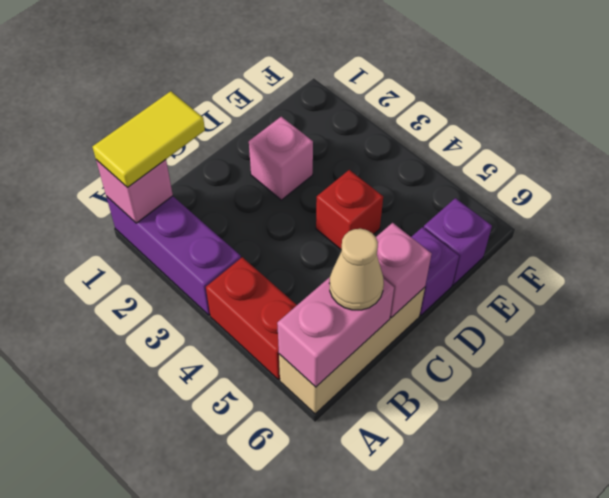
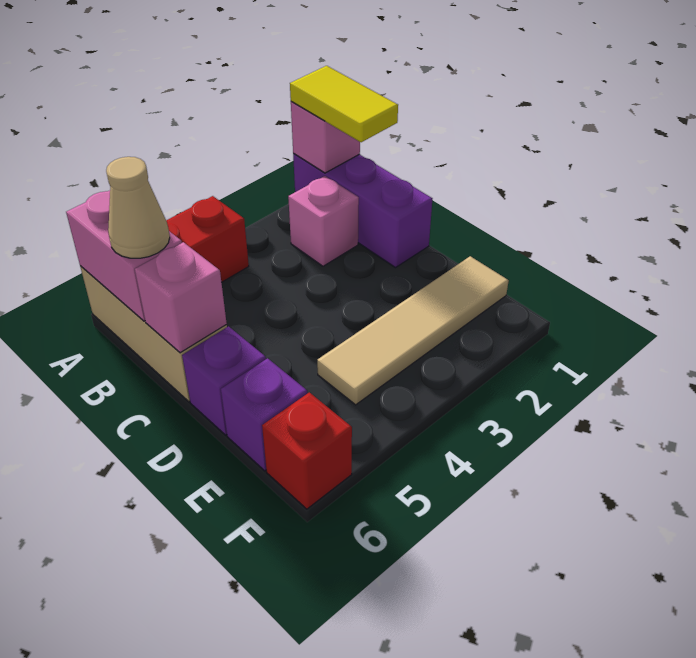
purple brick A1:A3 level 1 -> purple brick A1:C1 level 1
pink brick D2 level 1 -> pink brick B2 level 1
red brick D4 level 1 -> red brick F6 level 1
none -> tan tile E1:E4 level 1

